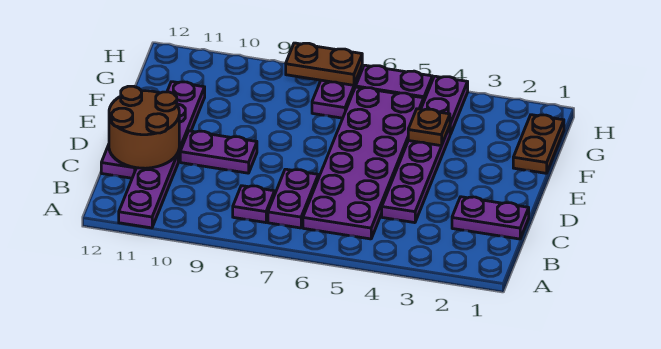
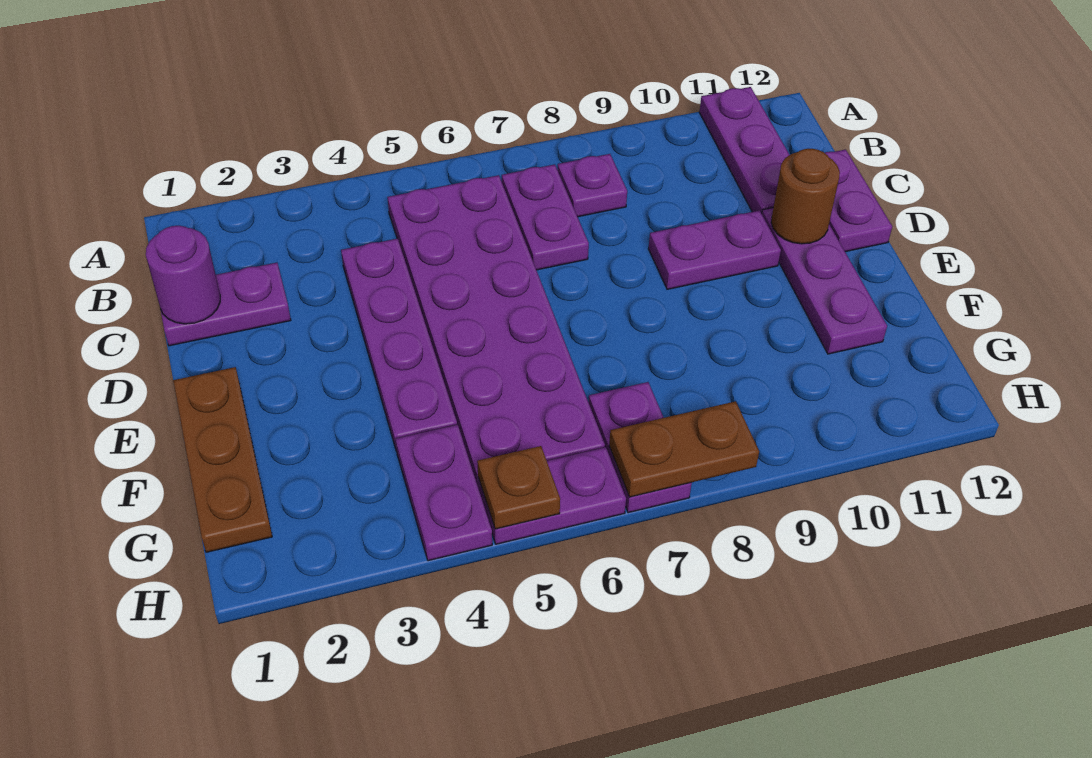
none -> purple round brick C1 level 2
brown round brick C11:D12 level 2 -> brown round brick D11 level 2
brown plate F1:G1 level 1 -> brown plate E1:G1 level 1
brown plate F4 level 2 -> brown plate H5 level 2

